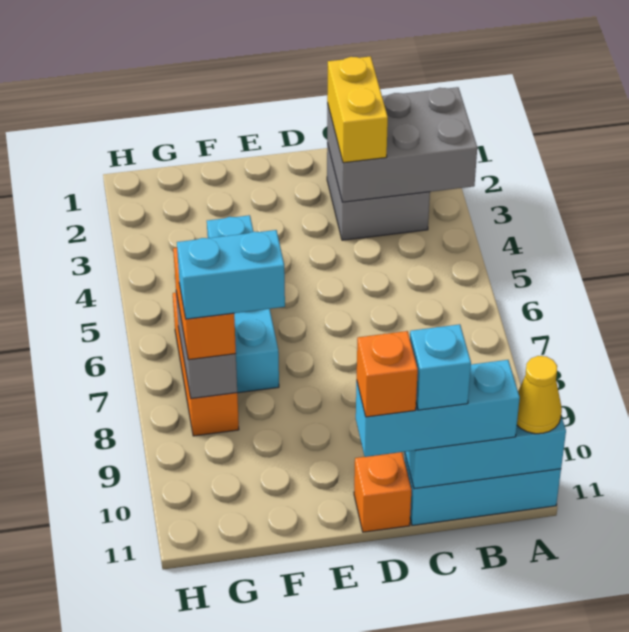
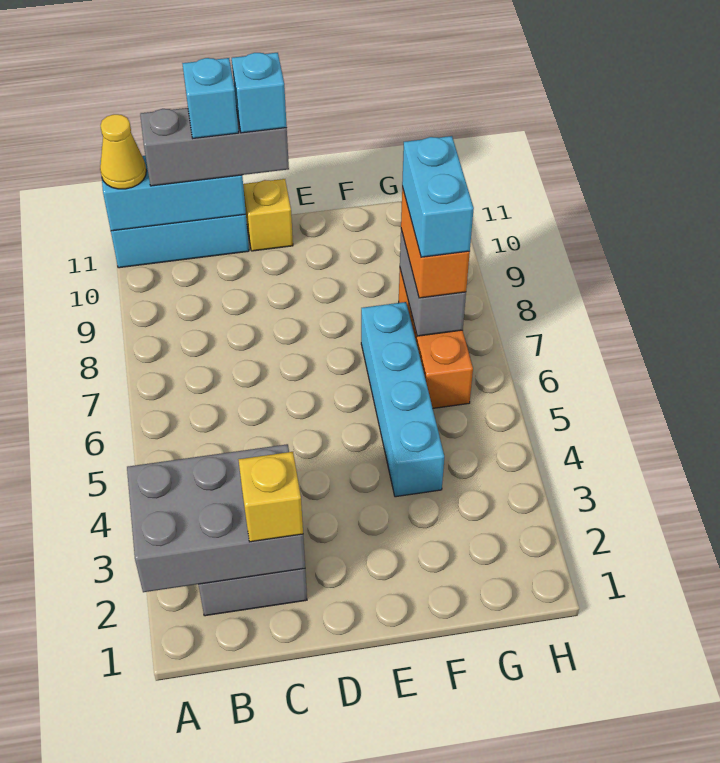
cyan brick B11:D11 level 3 -> grey brick B11:D11 level 3
yellow brick C2:C3 level 3 -> yellow brick C2 level 3
orange brick D11 level 1 -> yellow brick D11 level 1
orange brick D11 level 4 -> cyan brick D11 level 4
cyan brick F8:G8 level 4 -> cyan brick G7:G8 level 4

